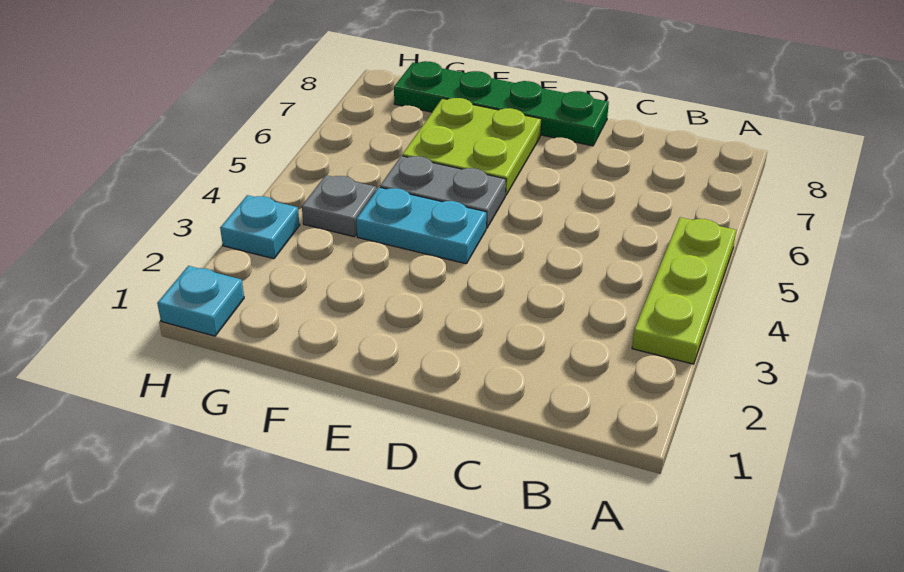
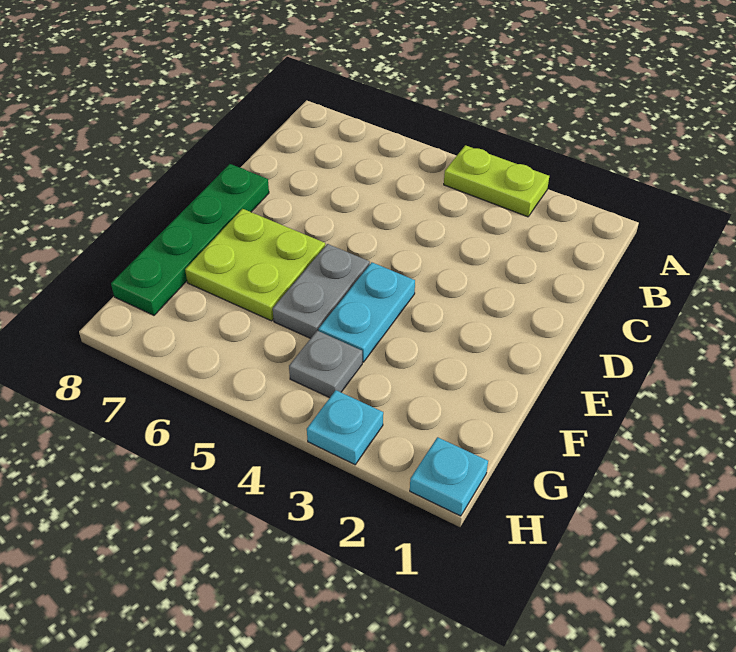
lime plate A3:A5 level 1 -> lime plate A3:A4 level 1

